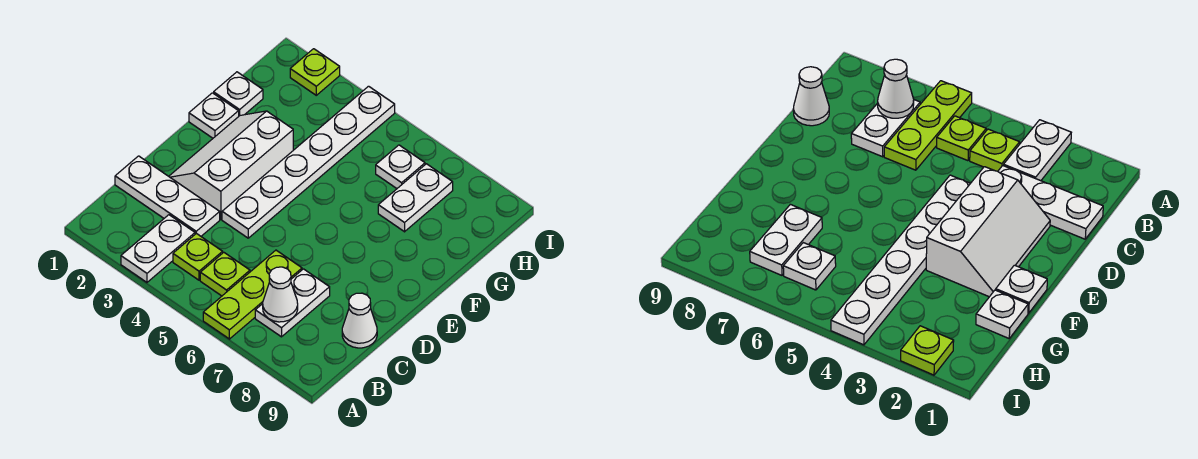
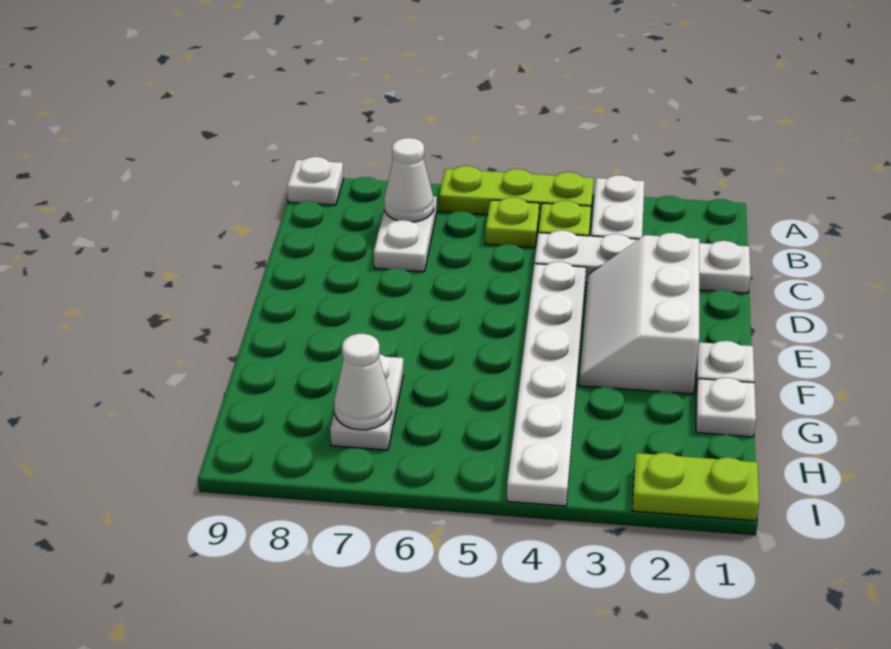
lime plate A6:C6 level 1 -> lime plate A4:A6 level 1
white plate C1:C3 level 1 -> white plate C1:C4 level 1
white cone C9 level 1 -> white cone H7 level 2
white slope D2:F3 level 1 top 3 -> white slope D2:F3 level 1 top 2
white plate H6 level 1 -> white plate A9 level 1
lime plate I2 level 1 -> lime plate I1:I2 level 1

